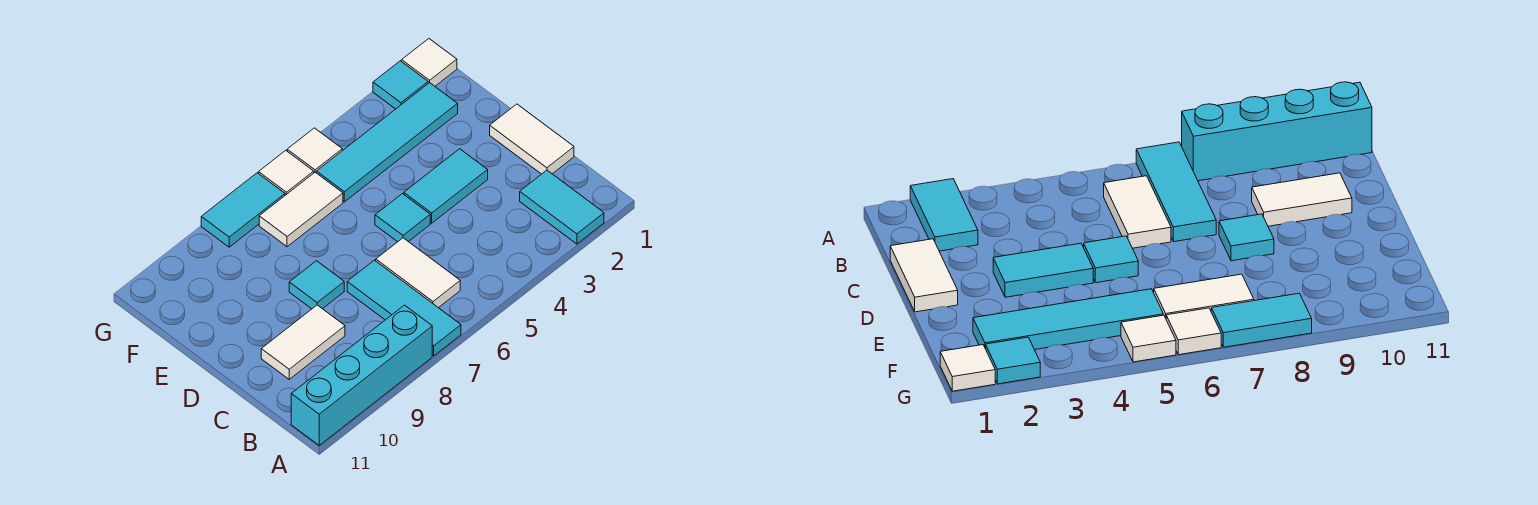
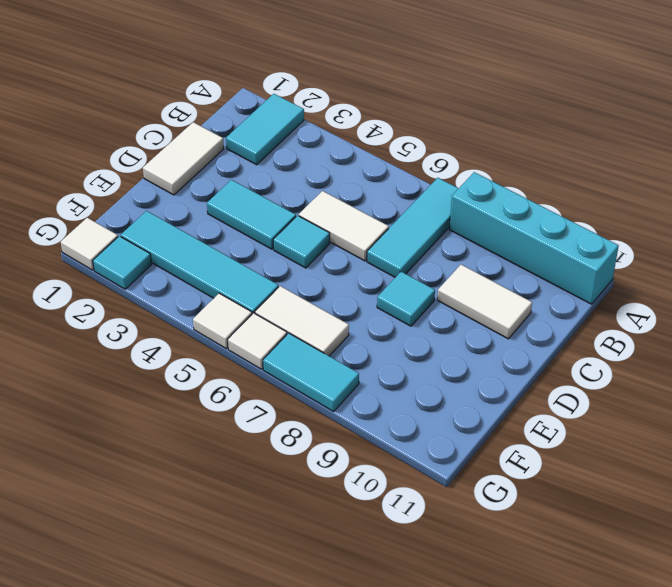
white tile B6:C6 level 1 -> white tile C5:C6 level 1

